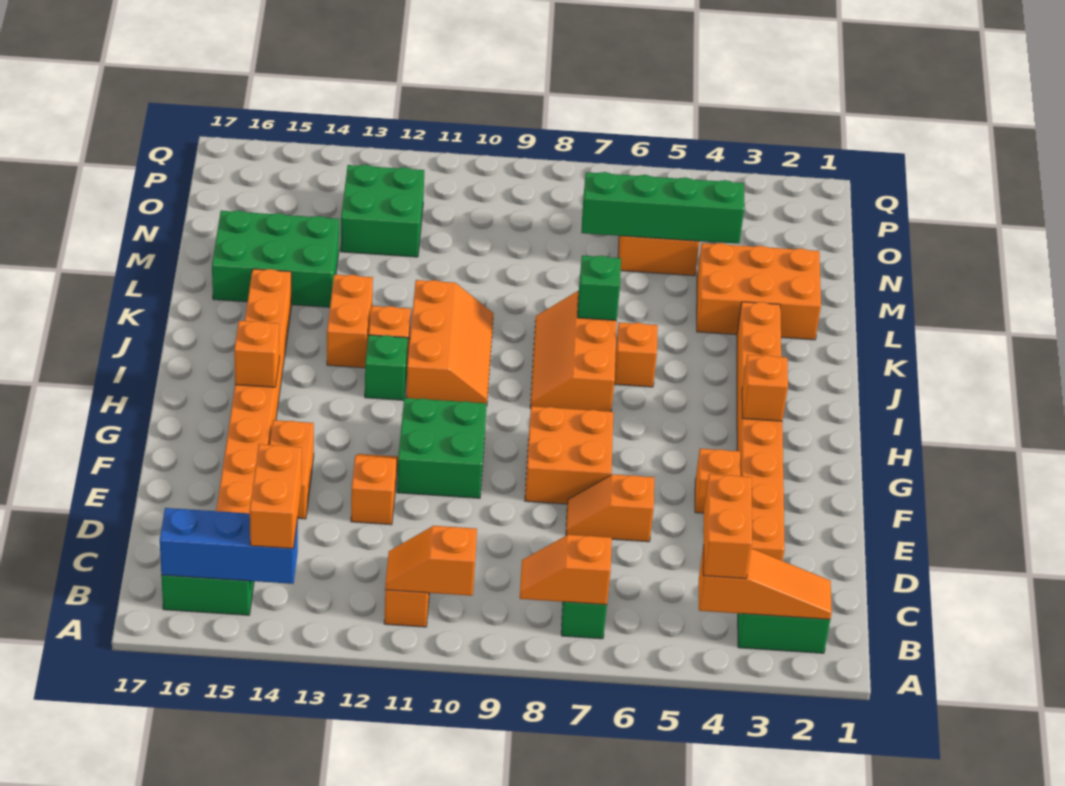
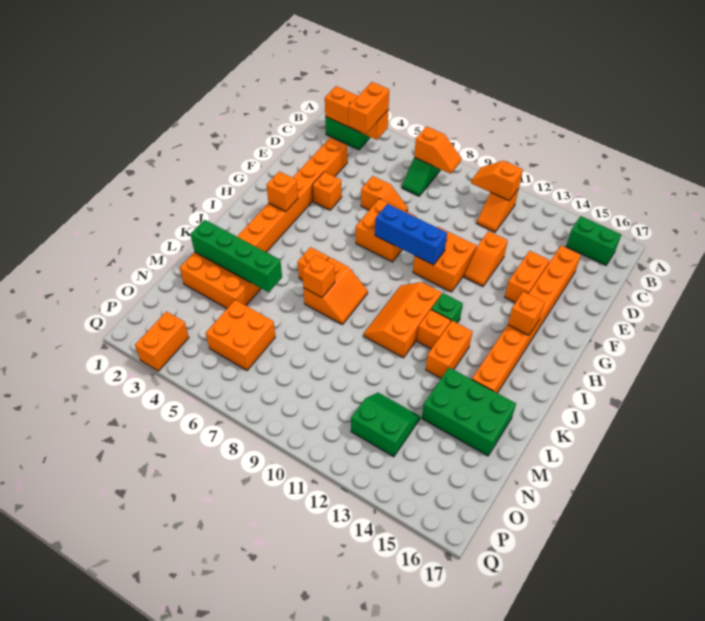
orange slope B2:B4 level 2 top 4 -> orange brick B2:B4 level 2
orange slope B10:B11 level 2 top 10 -> orange slope B10:B11 level 2 top 11
blue brick B14:B16 level 2 -> blue brick G8:G10 level 2
orange brick B14:C14 level 3 -> orange brick P3:Q3 level 1
green brick F10:G11 level 1 -> orange brick F10:G11 level 1
orange slope I7:K8 level 1 top 7 -> orange slope J7:K8 level 1 top 7
green brick K7 level 2 -> orange brick K7 level 2
green brick N4:N7 level 2 -> green brick L2:L5 level 2
green brick N12:O13 level 1 -> green slope N12:O13 level 1 top O

